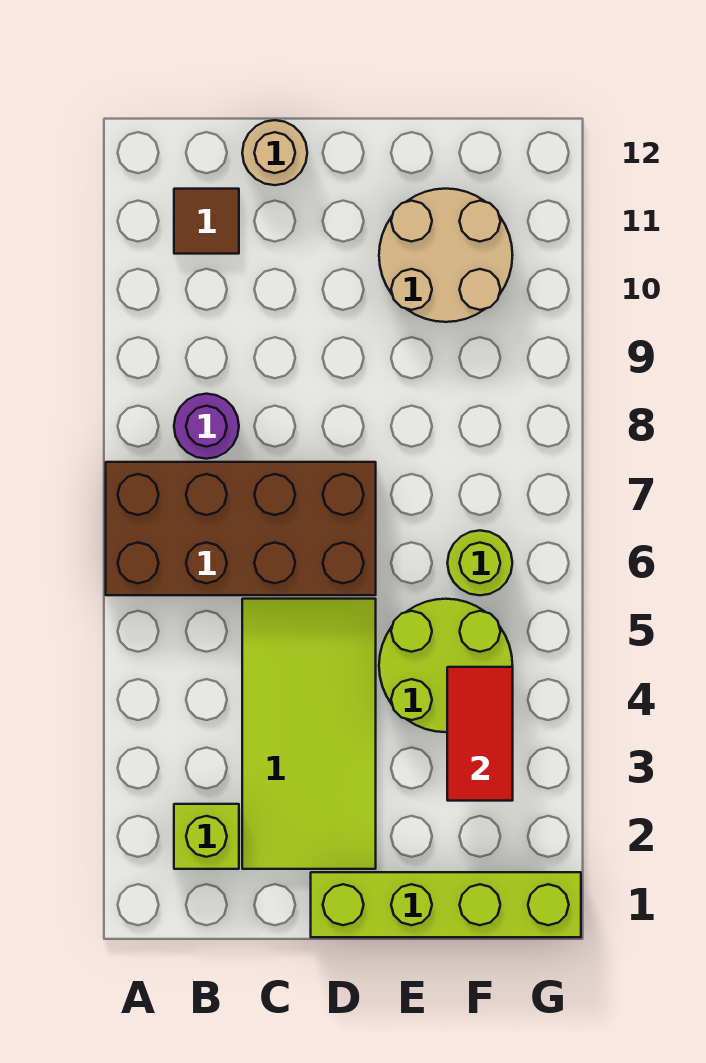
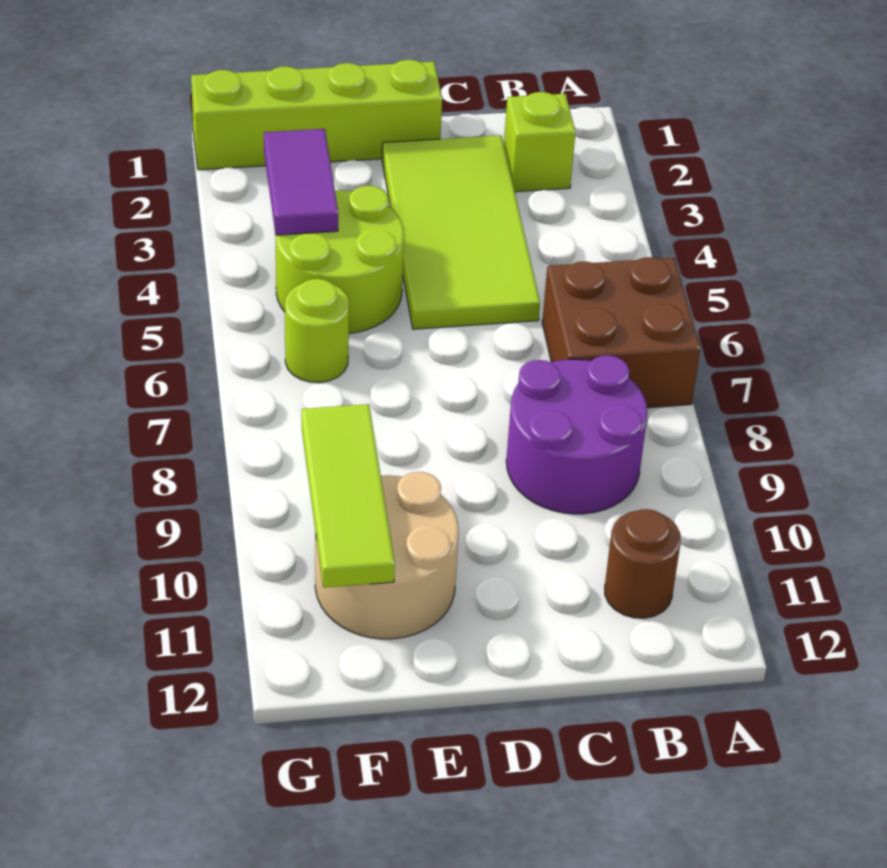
brown brick A6:D7 level 1 -> brown brick A6:B7 level 1
purple round brick B8 level 1 -> purple round brick B8:C9 level 1
brown tile B11 level 1 -> brown round brick B11 level 1
tan round brick C12 level 1 -> none
red tile F3:F4 level 2 -> purple tile F3:F4 level 2
none -> lime tile F9:F11 level 2

